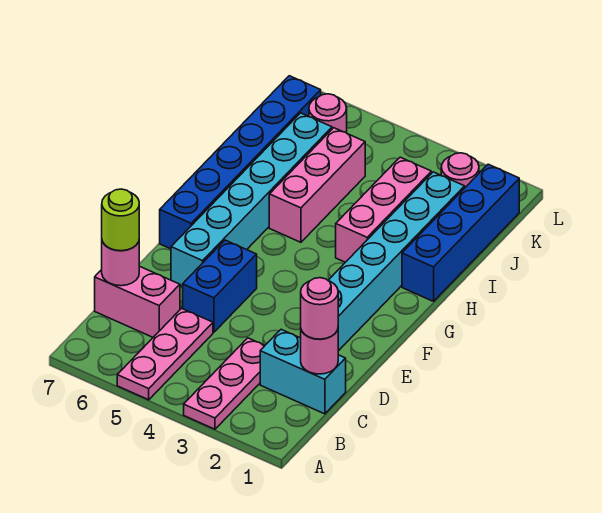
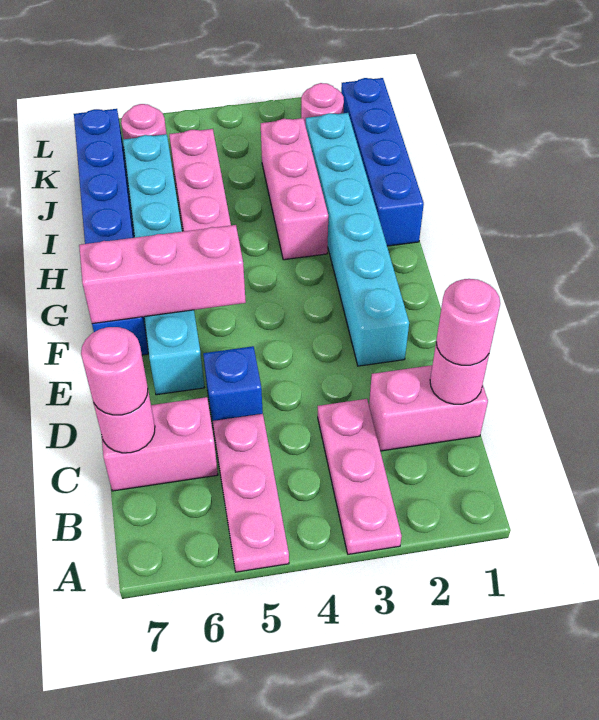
cyan brick C1:C2 level 1 -> pink brick C1:C2 level 1
lime round brick C7 level 3 -> pink round brick C7 level 3
blue brick D5:E5 level 1 -> blue brick D5 level 1
none -> pink brick F5:F7 level 2

